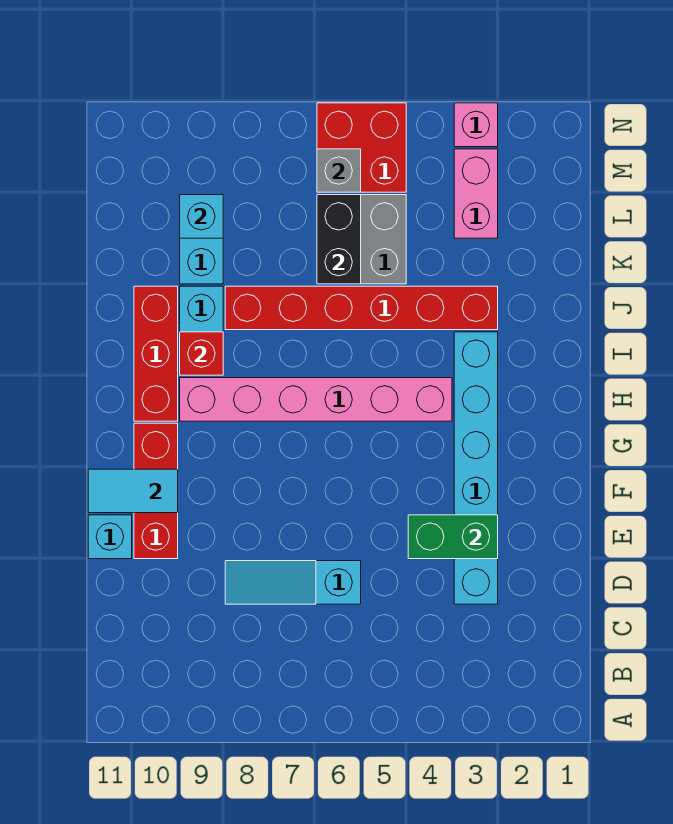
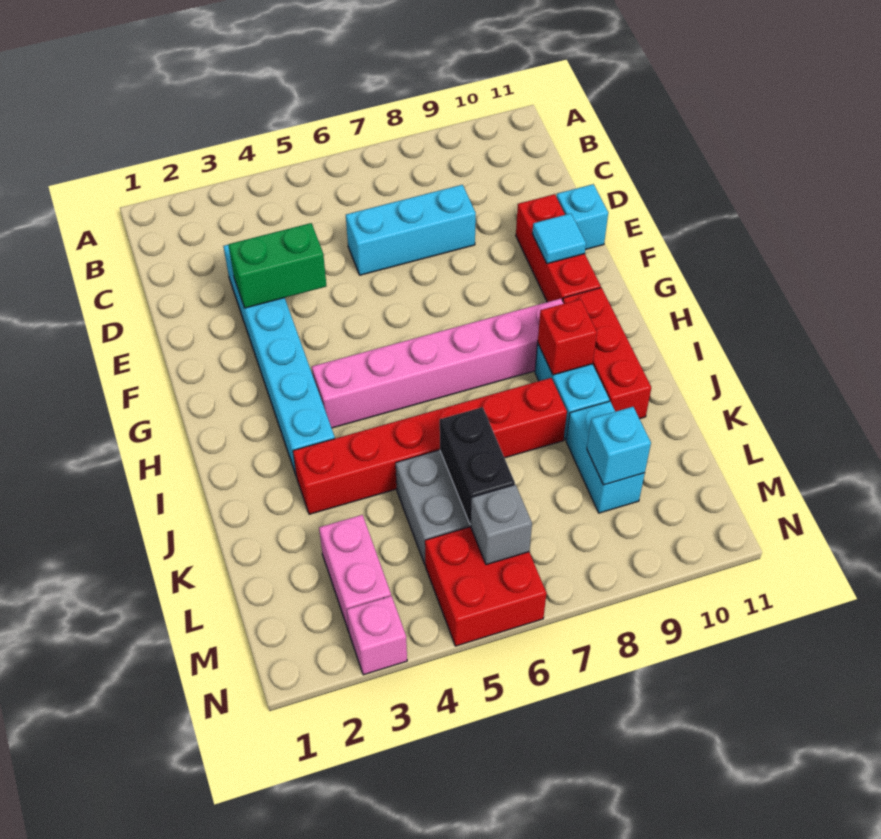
cyan slope D6:D8 level 1 top 6 -> cyan brick D6:D8 level 1
cyan tile F10:F11 level 2 -> cyan tile F10 level 2

